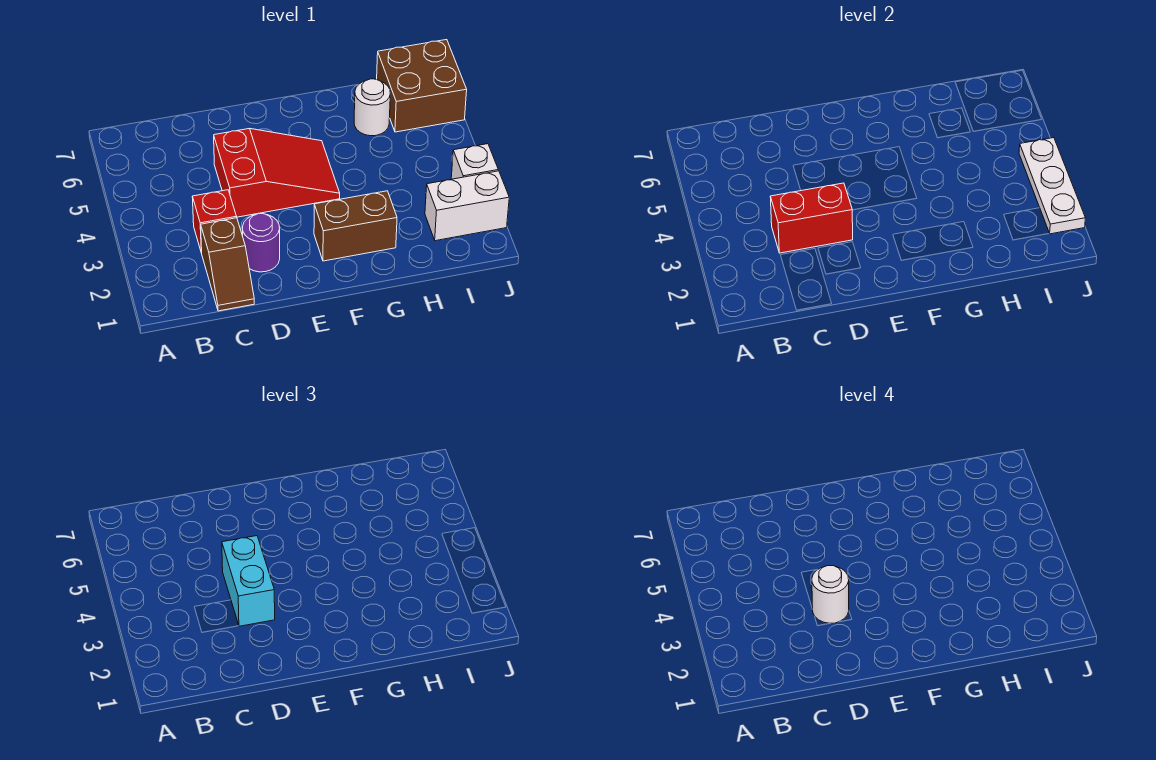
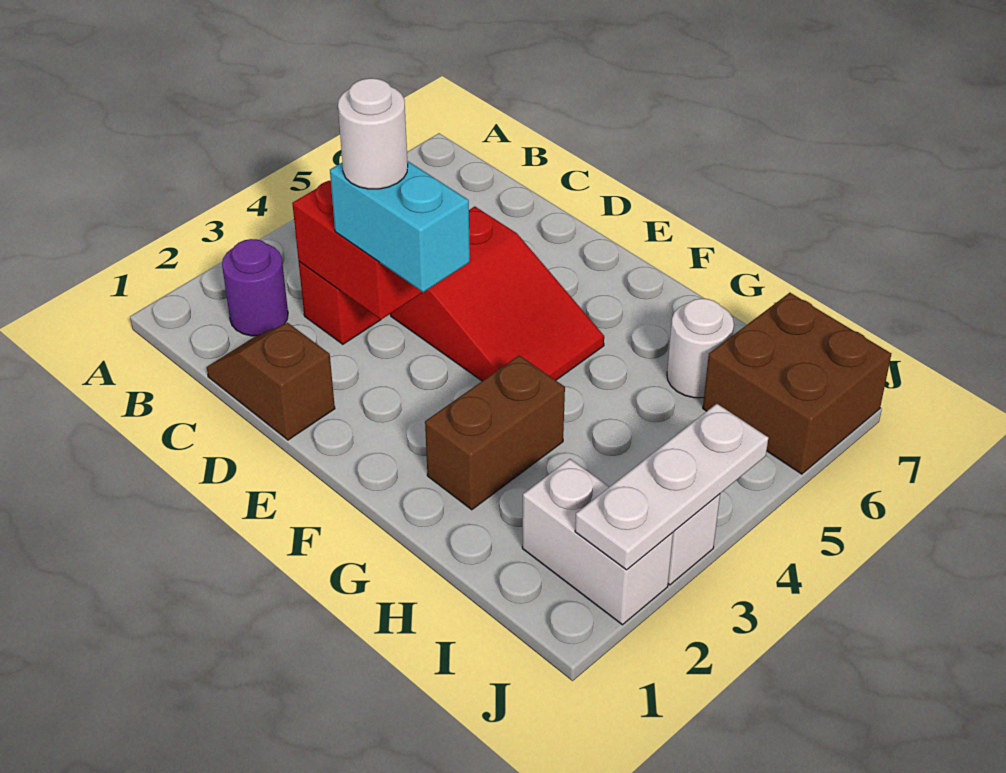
brown slope C1:C2 level 1 top 2 -> brown slope C1:D1 level 1 top D
purple round brick D2 level 1 -> purple round brick B2 level 1
cyan brick D3:D4 level 3 -> cyan brick D3:E3 level 3
brown brick F2:G2 level 1 -> brown brick G2:G3 level 1

